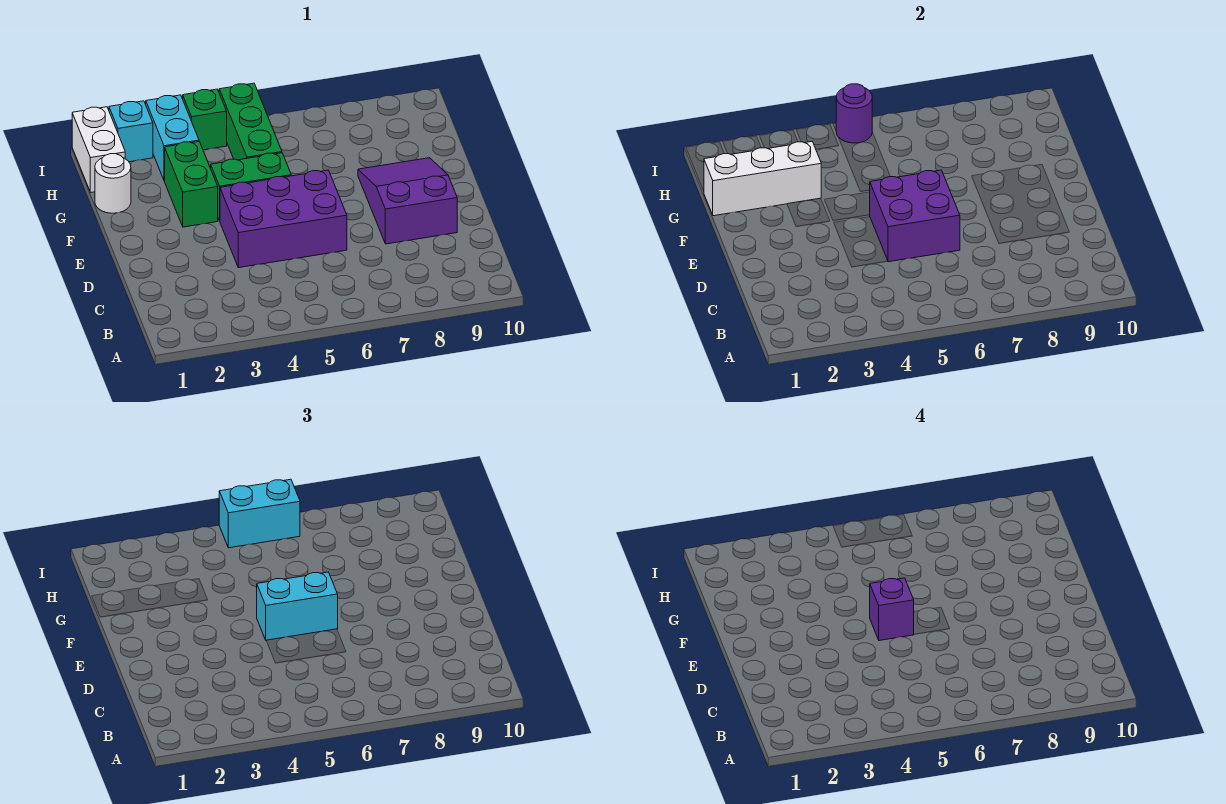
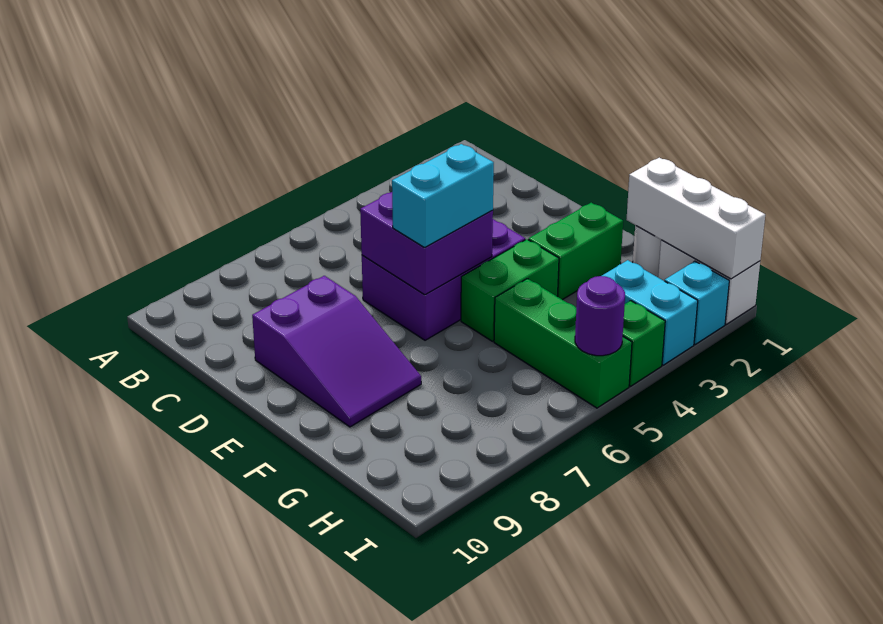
purple brick E5 level 4 -> none
green brick F3:G3 level 1 -> green brick F2:F3 level 1
white brick G1:G3 level 2 -> white brick G1:I1 level 2
cyan brick I5:I6 level 3 -> none

